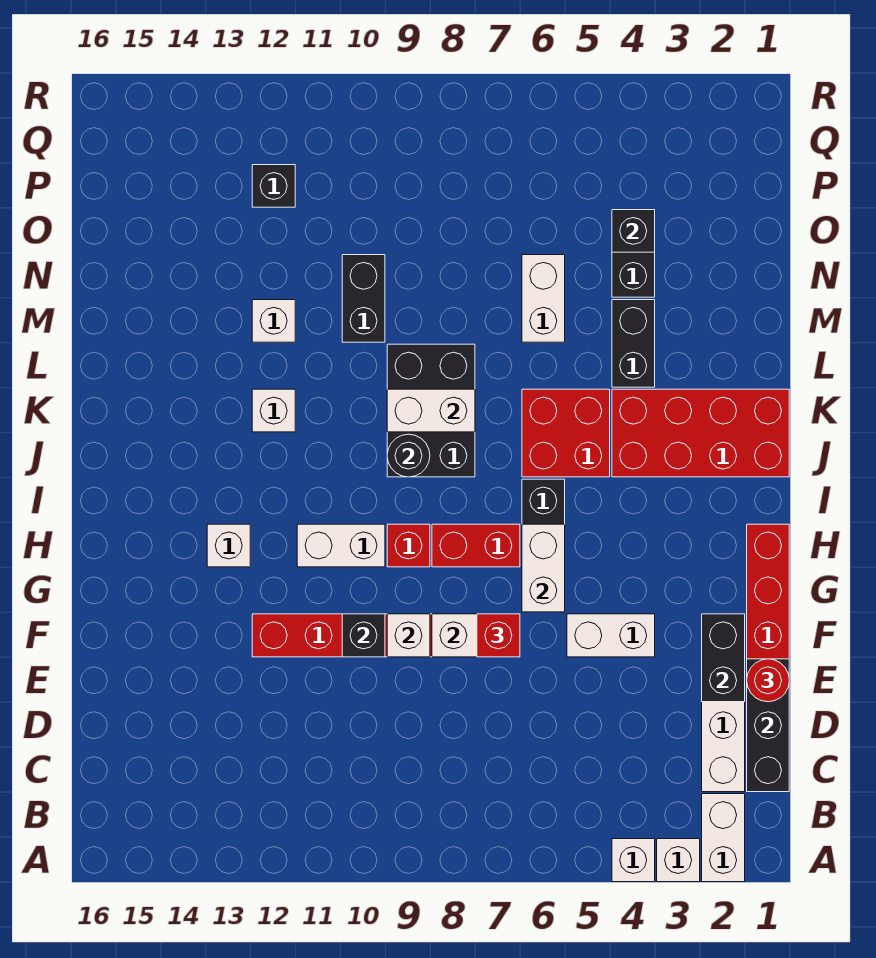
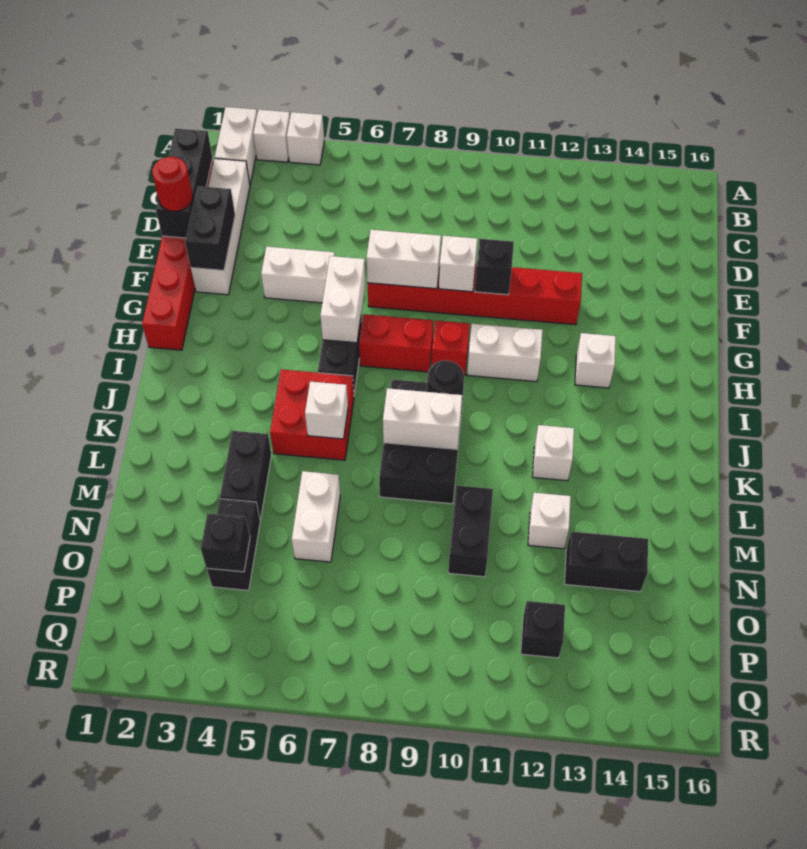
red brick F7 level 3 -> none
red brick J1:K4 level 1 -> none
none -> white brick K6 level 2
none -> black brick N13:N14 level 1

